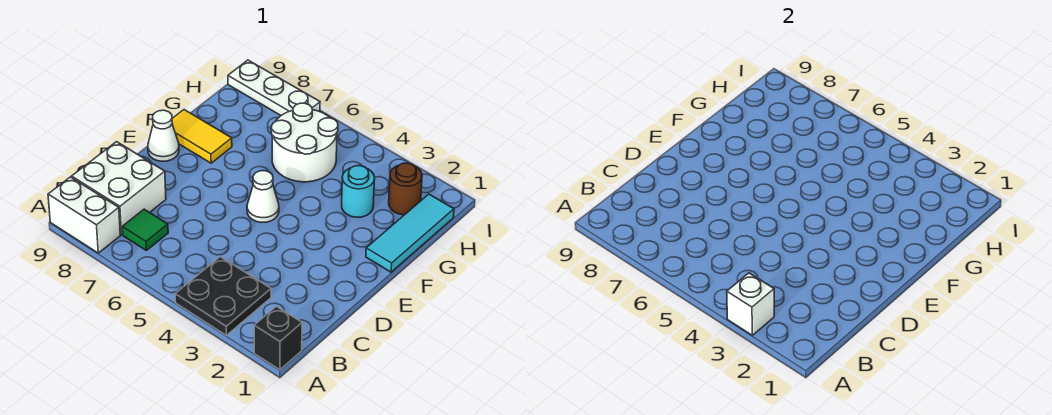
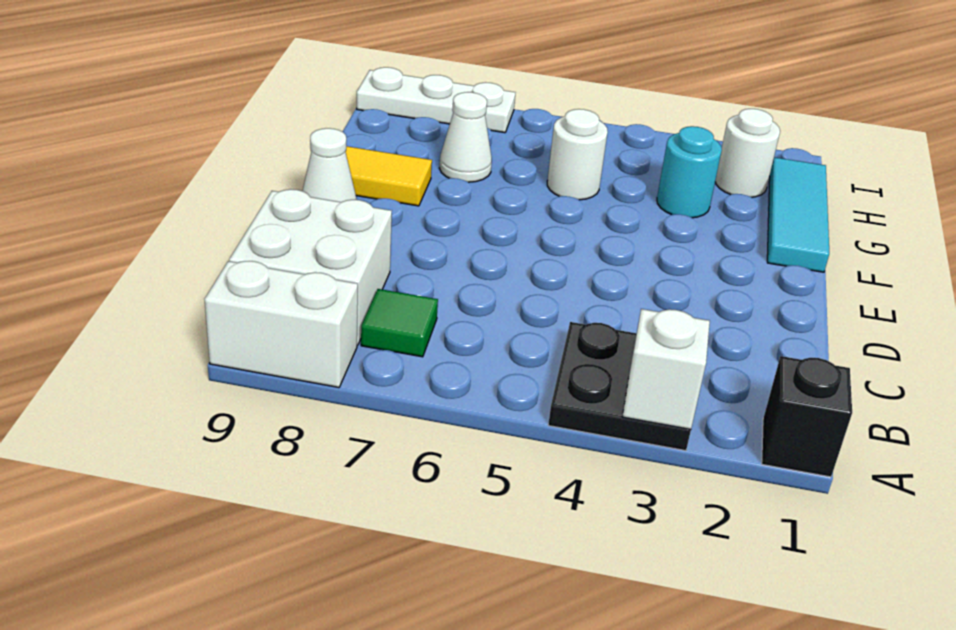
white cone E5 level 1 -> white cone G7 level 1
white round brick G5:H6 level 1 -> white round brick G5 level 1
brown round brick H2 level 1 -> white round brick H2 level 1

